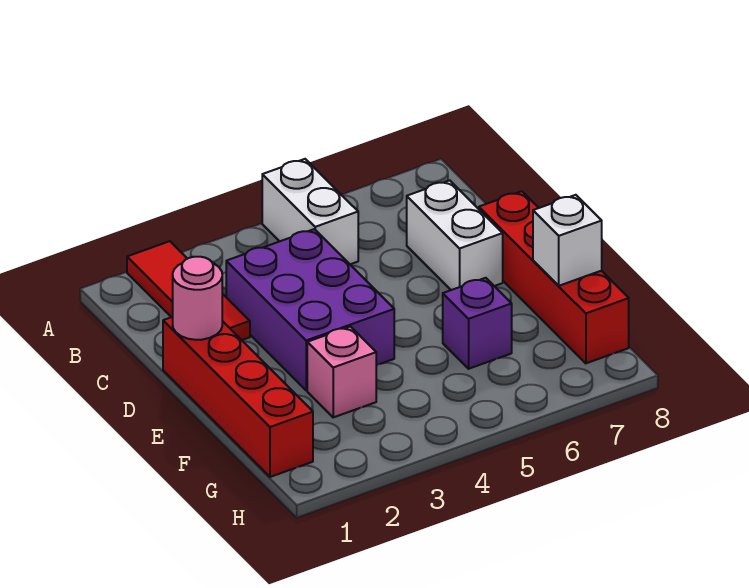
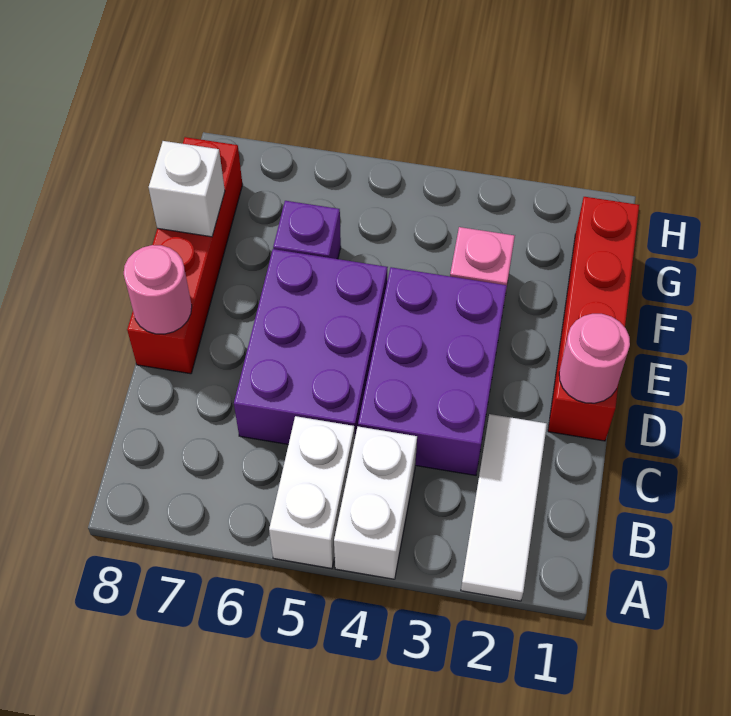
red tile A2:C2 level 1 -> white tile A2:C2 level 1
none -> purple brick C5:E6 level 1
white brick C7:D7 level 1 -> white brick A4:B4 level 1
none -> pink round brick D8 level 2

